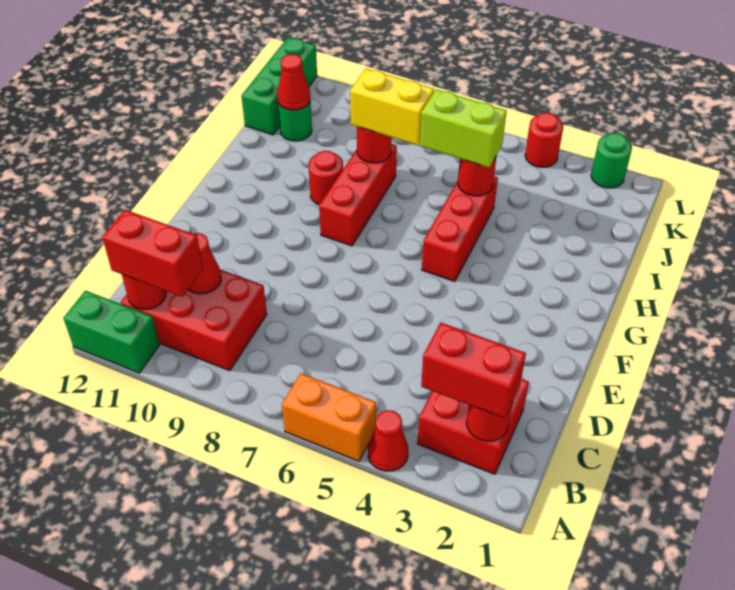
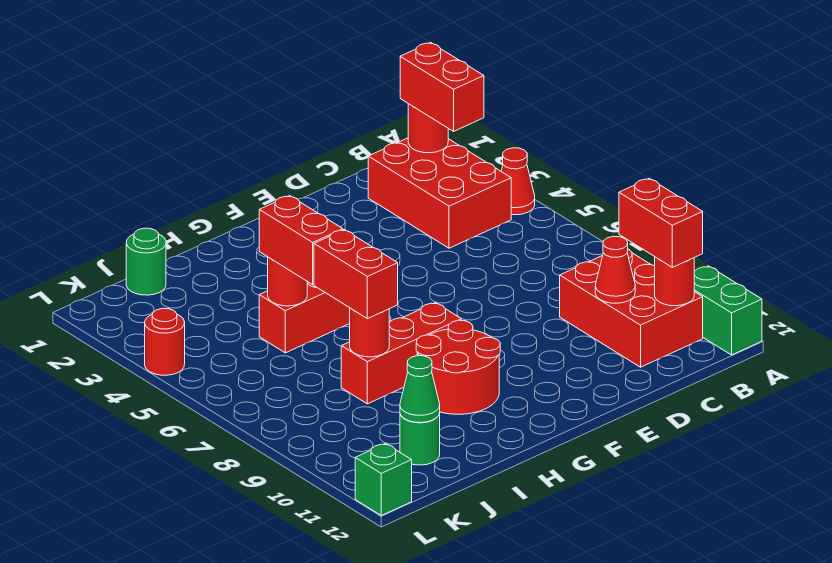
orange brick A5:A6 level 1 -> none
red brick B2:C3 level 1 -> red brick B2:C4 level 1
red round brick H9 level 1 -> red round brick G9:H10 level 1
lime brick I5:I6 level 3 -> red brick I5:I6 level 3
yellow brick I7:I8 level 3 -> red brick I7:I8 level 3
red cone J11 level 2 -> green cone J11 level 2
green brick J12:L12 level 1 -> green brick L12 level 1
green round brick L2 level 1 -> green round brick J1 level 1

